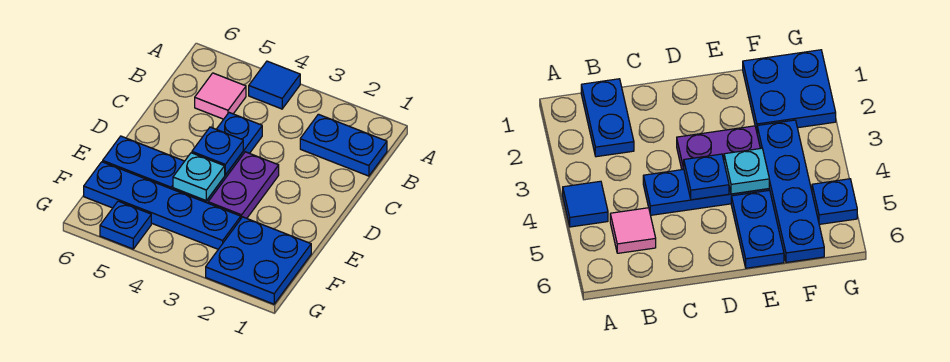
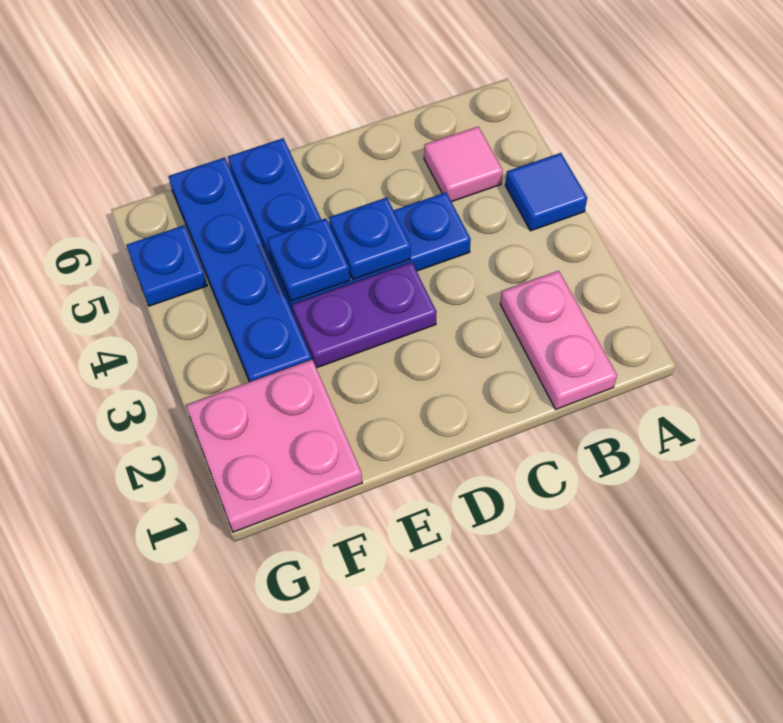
blue plate B1:B2 level 1 -> pink plate B1:B2 level 1
cyan plate E4 level 2 -> blue plate E4 level 2
blue plate F1:G2 level 1 -> pink plate F1:G2 level 1

